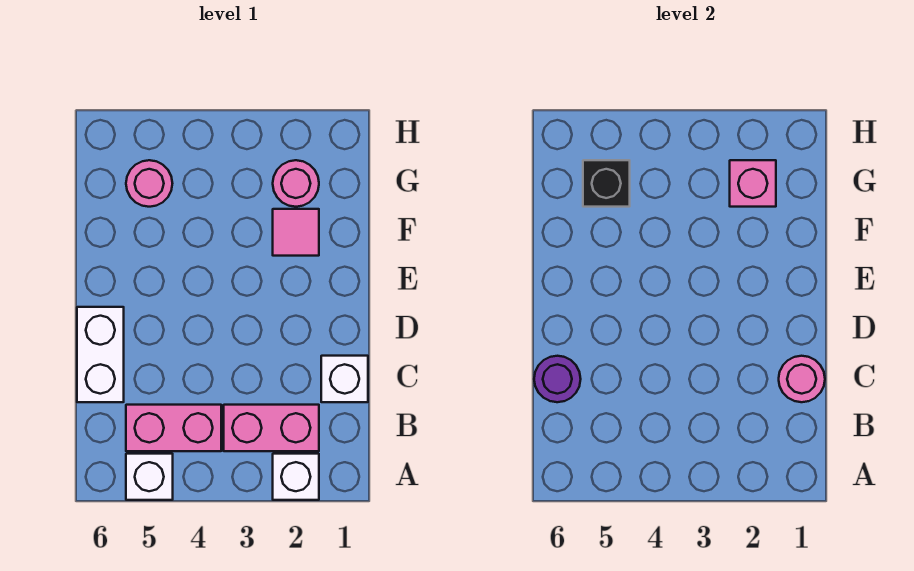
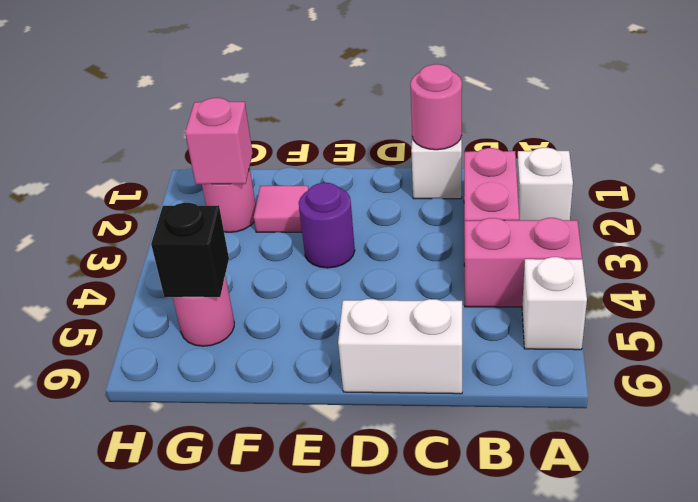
pink brick B4:B5 level 1 -> pink brick A4:B4 level 1
purple round brick C6 level 2 -> purple round brick E3 level 1

